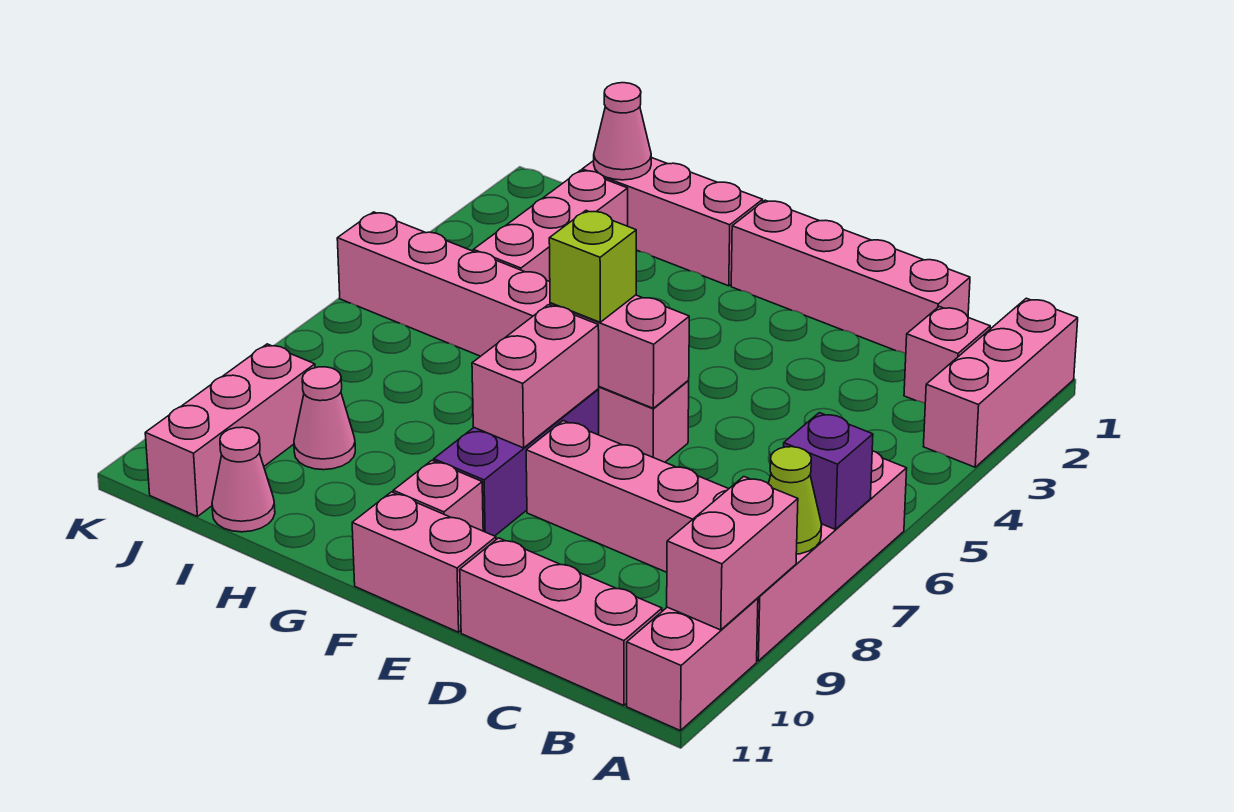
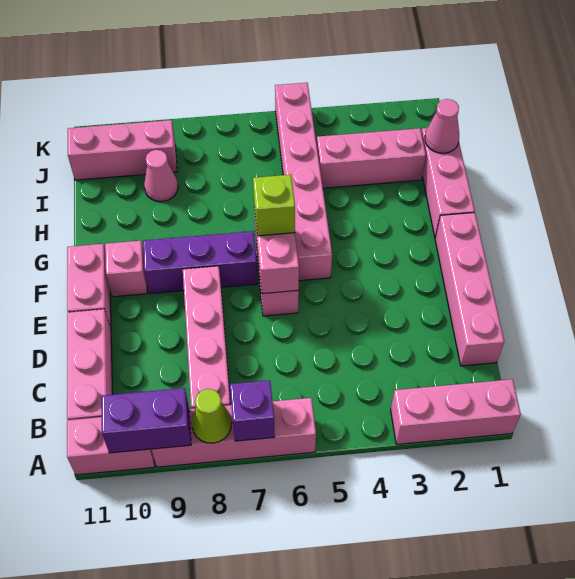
pink brick A9:A10 level 2 -> purple brick A9:A10 level 2
pink brick B2 level 1 -> none
pink brick F7:F8 level 2 -> none
pink cone I11 level 1 -> none

